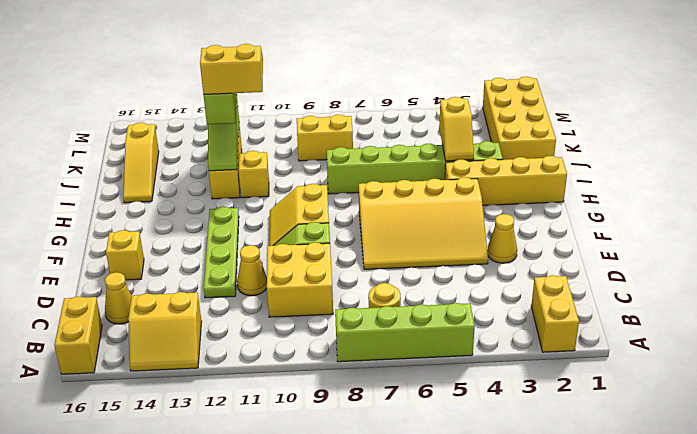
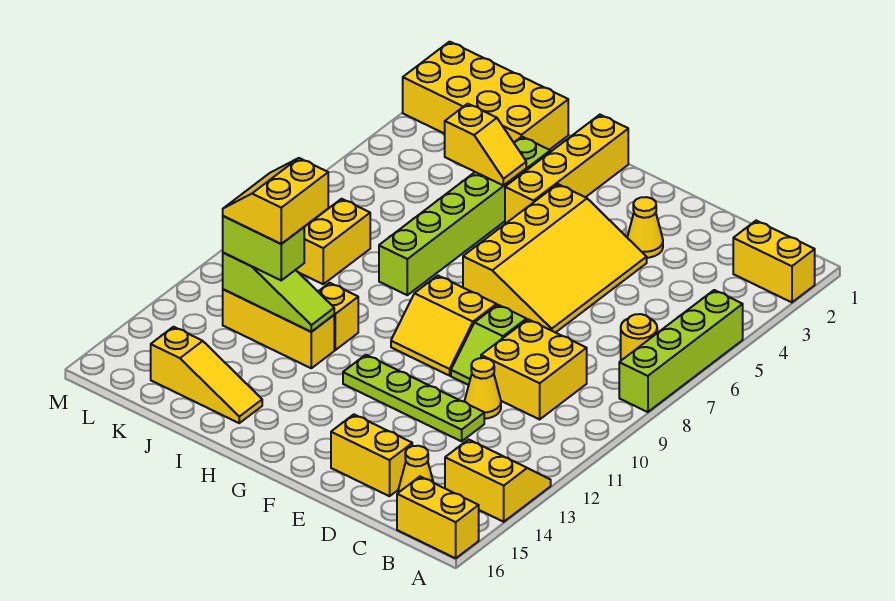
yellow slope A13:B14 level 1 top B -> yellow slope A13:B14 level 1 top 14
yellow brick E15 level 1 -> yellow brick D15:E15 level 1

